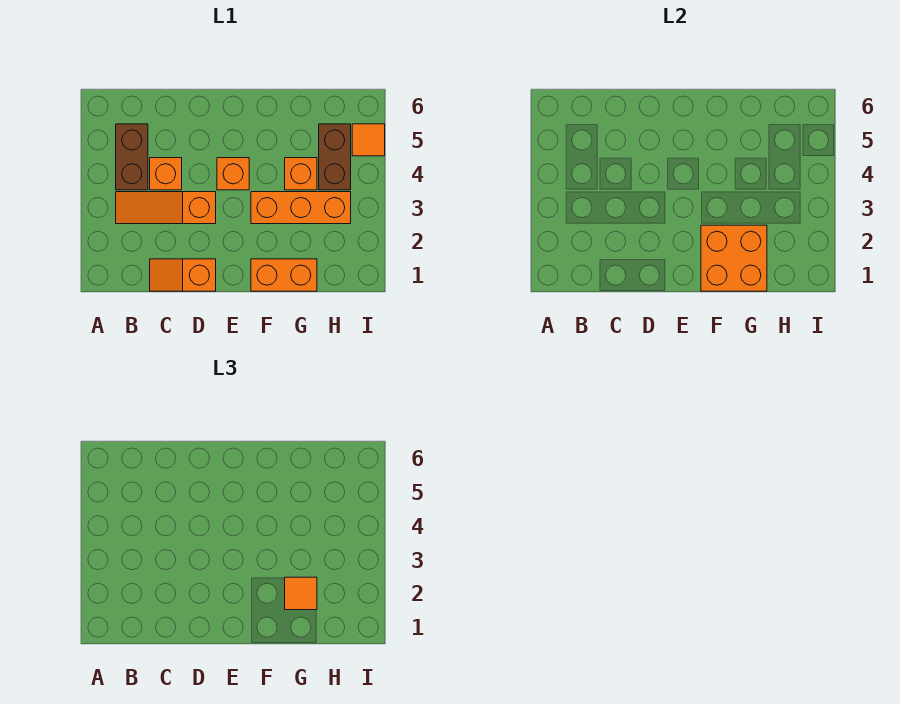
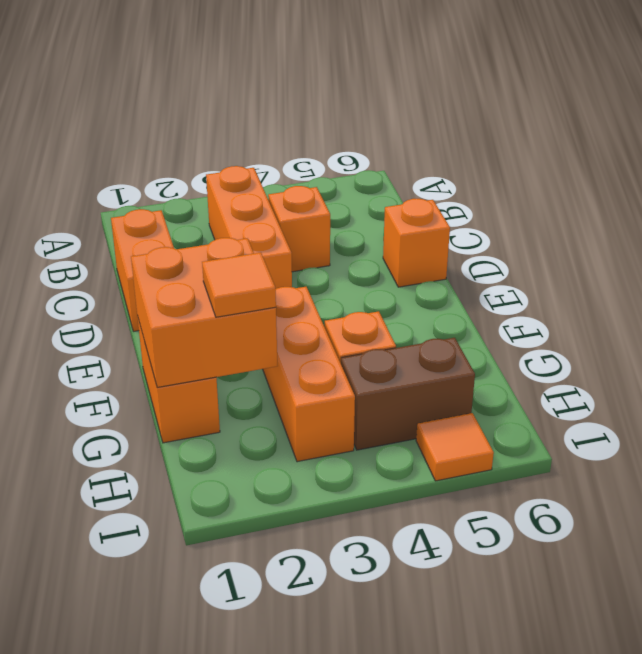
orange slope B3:D3 level 1 top D -> orange brick B3:D3 level 1
brown brick B4:B5 level 1 -> none
orange slope C1:D1 level 1 top D -> orange brick C1:D1 level 1
orange brick E4 level 1 -> orange brick D6 level 1

